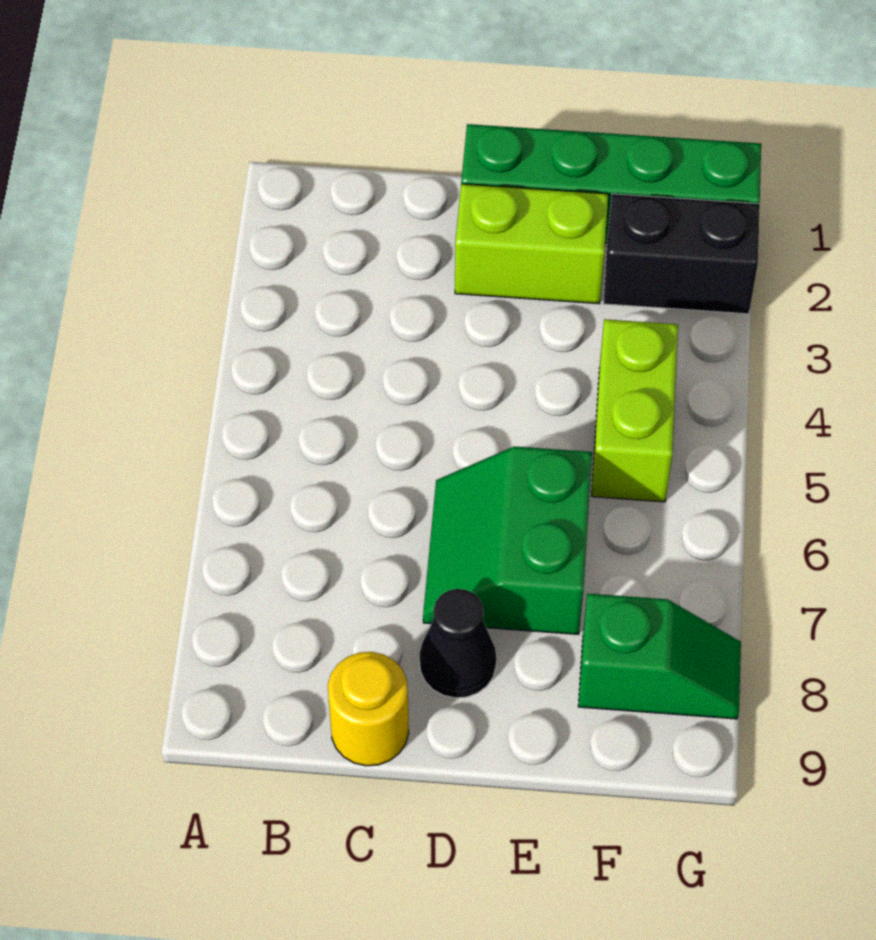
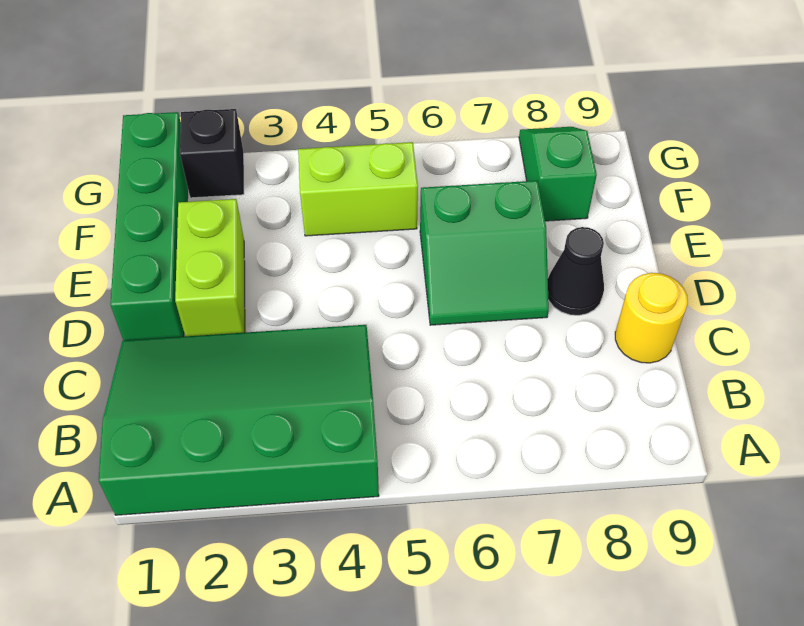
none -> green slope A1:C4 level 1 top A
black brick F2:G2 level 1 -> black brick G2 level 1

